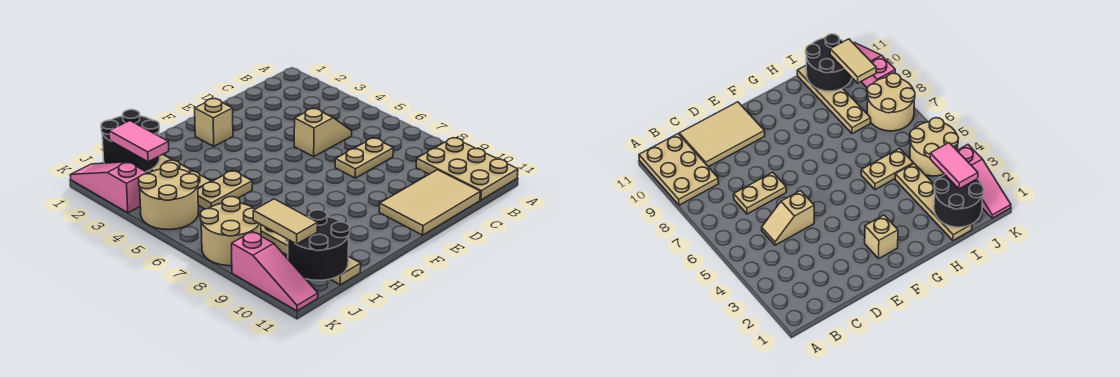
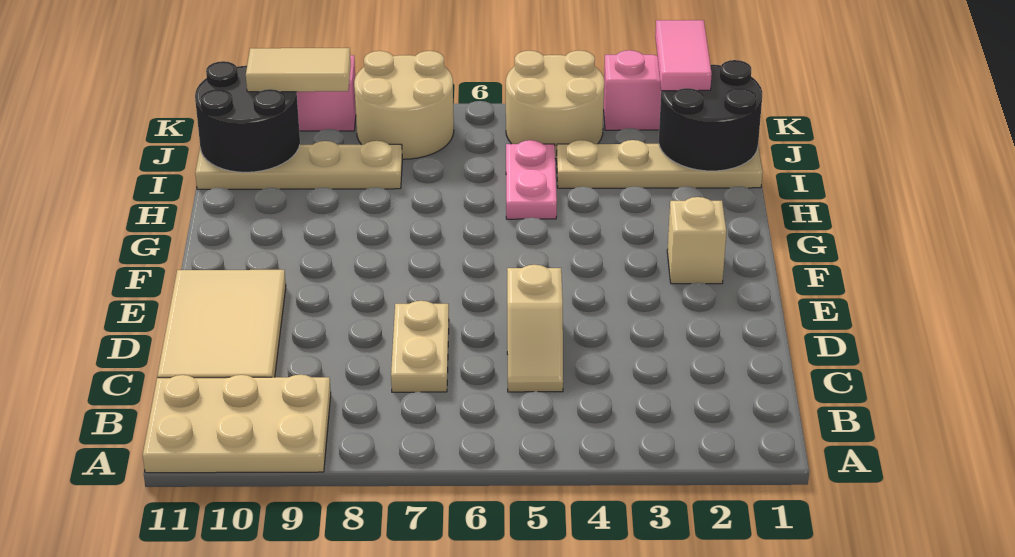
tan plate H5:I5 level 1 -> pink plate H5:I5 level 1
pink tile J2:J3 level 3 -> pink tile J2:K2 level 3

